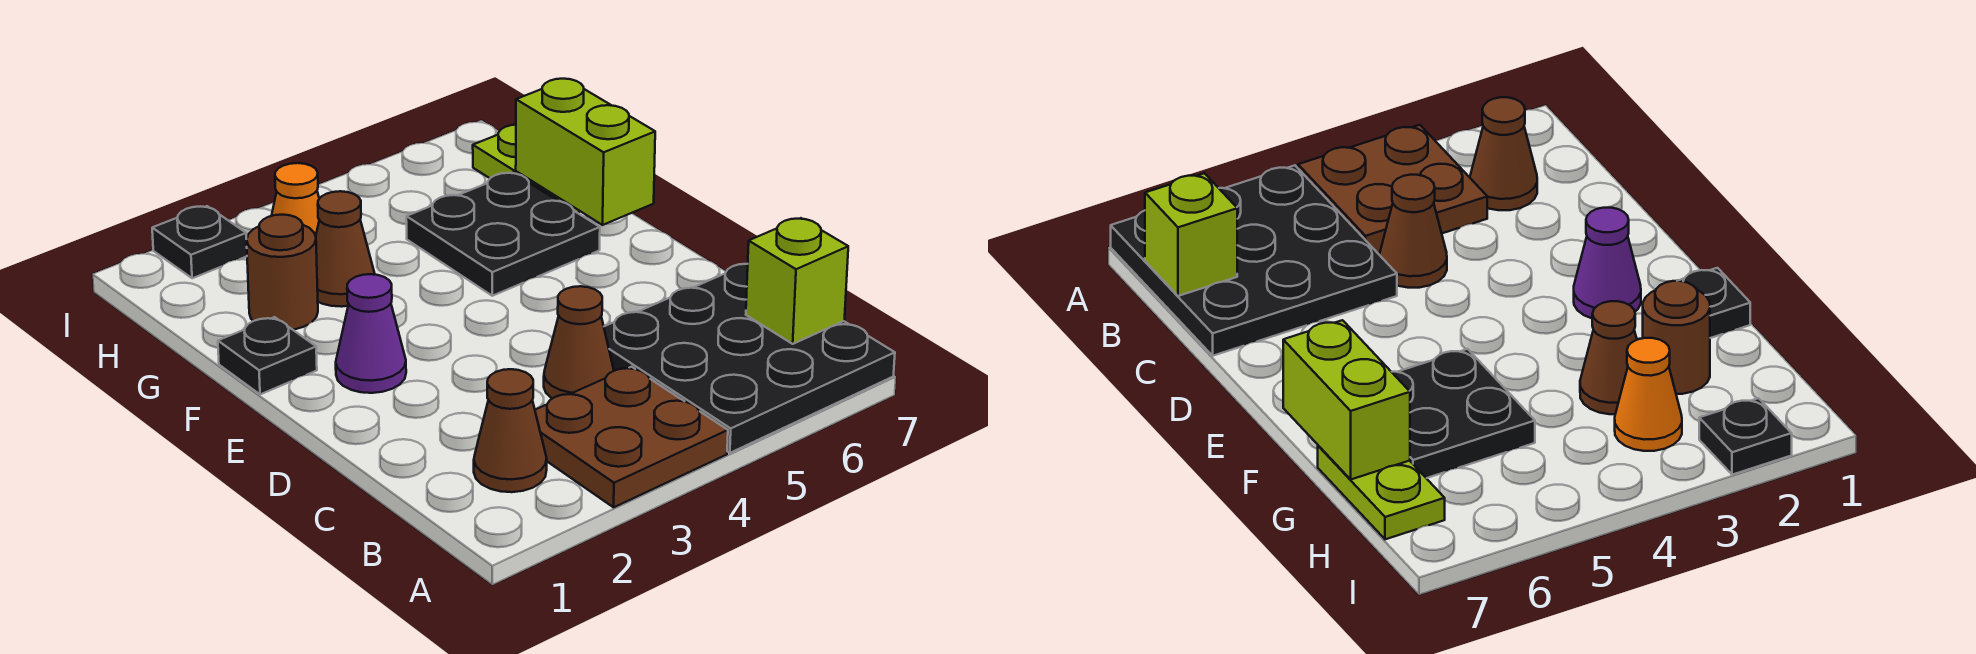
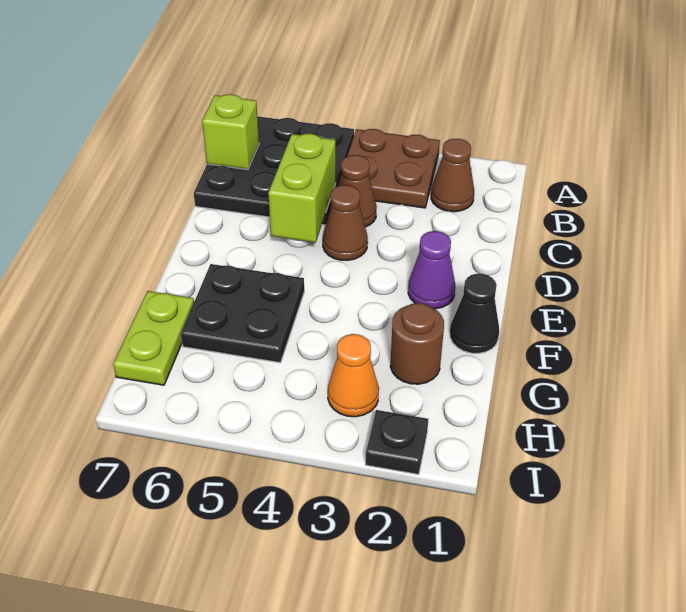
black plate F1 level 1 -> black cone F1 level 1
lime brick F7:G7 level 2 -> lime brick C5:D5 level 2
brown cone G3 level 1 -> brown cone D4 level 1

